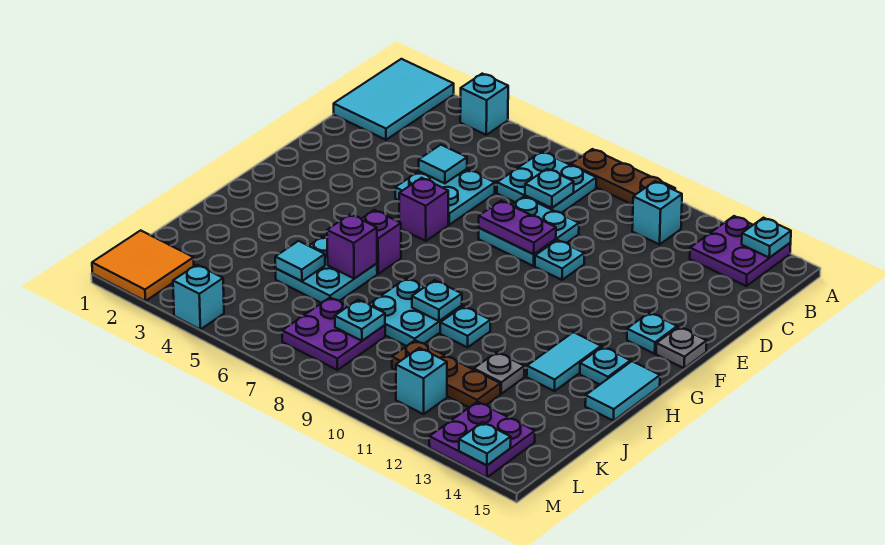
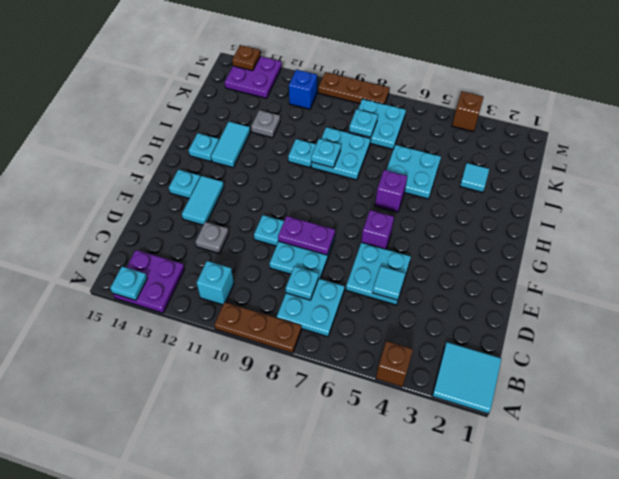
cyan tile A1:C2 level 1 -> cyan tile A1:B2 level 1
cyan brick A4 level 1 -> brown brick A4 level 1
grey plate F15 level 1 -> grey plate D12 level 1
cyan tile H15:I15 level 1 -> cyan tile E13:F13 level 1
purple brick I6 level 2 -> none
cyan tile J5 level 2 -> cyan tile J3 level 1
purple plate K7:L8 level 1 -> cyan plate K7:L8 level 1
brown plate K10:K12 level 1 -> brown plate M8:M10 level 1
orange tile L1:M2 level 1 -> none
cyan brick L11 level 1 -> blue brick L11 level 1
cyan brick M4 level 1 -> brown brick M4 level 1
cyan plate M14 level 2 -> brown plate M14 level 2

